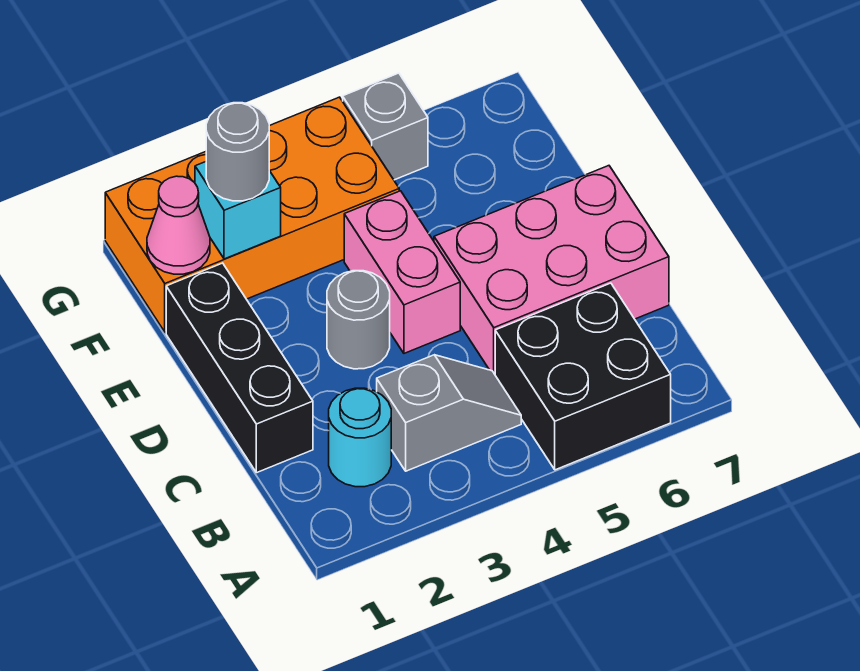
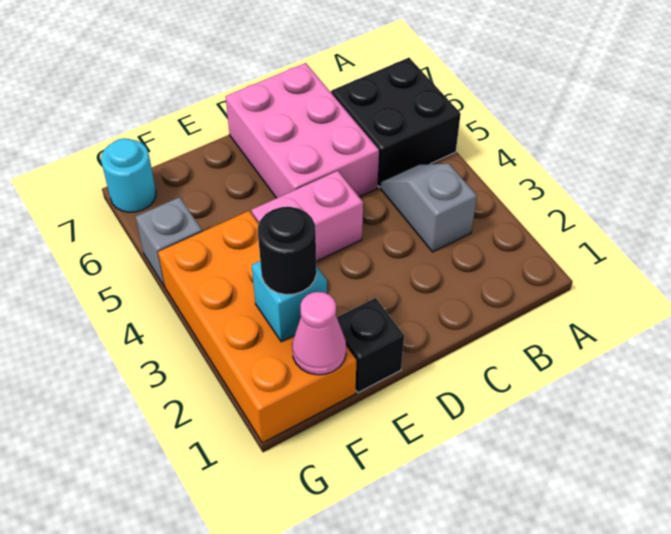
cyan round brick B2 level 1 -> cyan round brick G7 level 1
black brick C1:E1 level 1 -> black brick E1 level 1
grey round brick D3 level 1 -> none
grey round brick F2 level 3 -> black round brick F2 level 3

